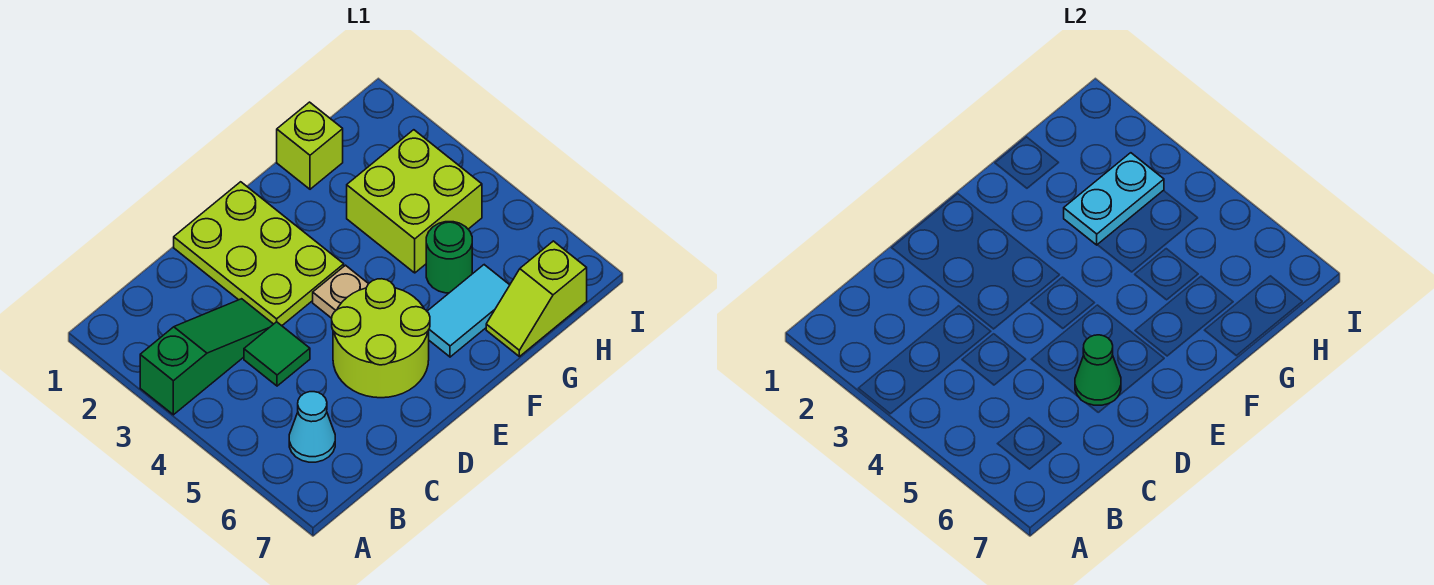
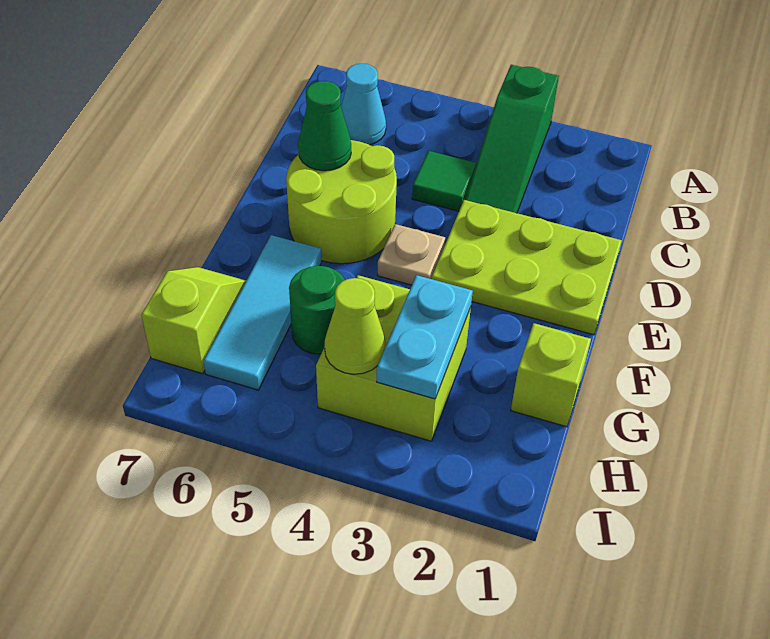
cyan tile F6:G6 level 1 -> cyan tile F6:H6 level 1
none -> lime cone H4 level 2

